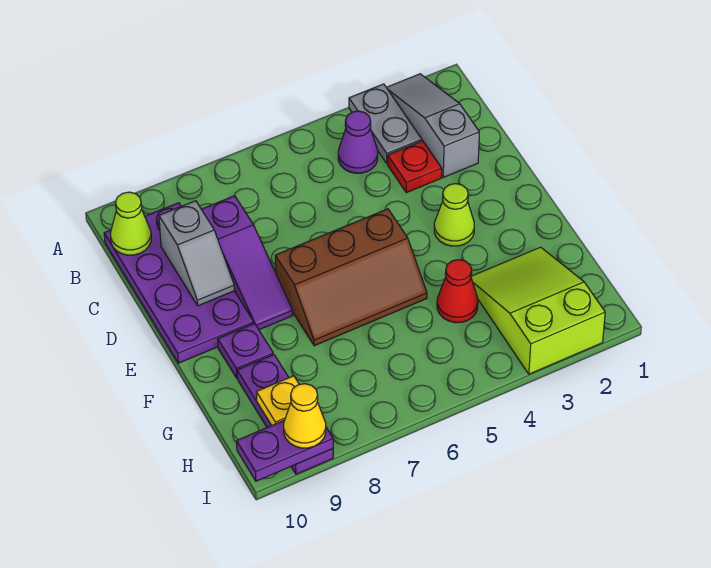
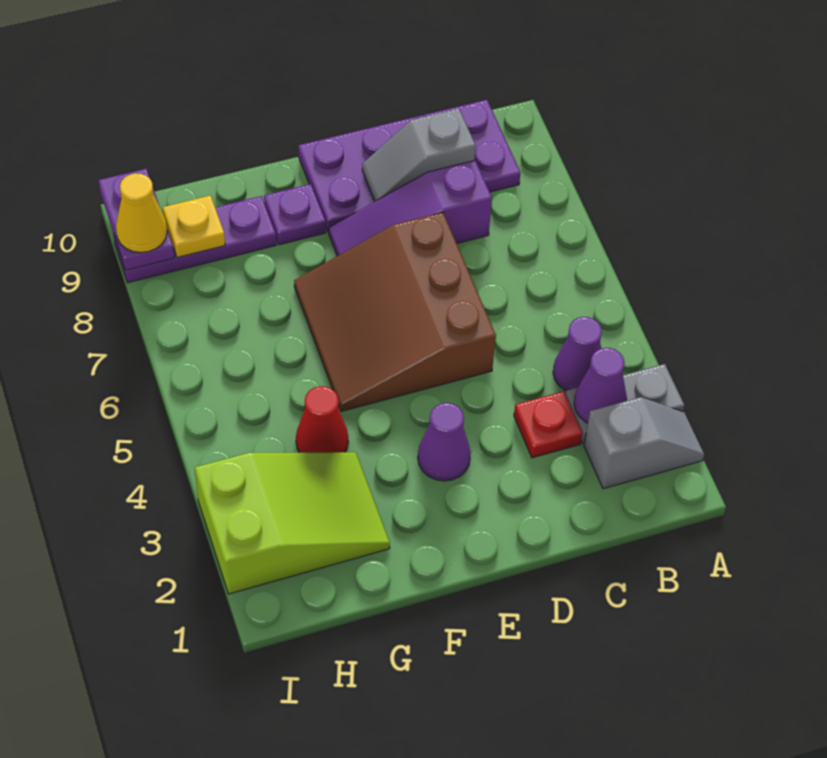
grey slope A2:C2 level 1 top C -> grey slope A2:B2 level 1 top B
none -> purple cone B3 level 2
lime cone B10 level 2 -> none
lime cone E3 level 1 -> purple cone E3 level 1
brown slope E5:F7 level 1 top E -> brown slope D5:F7 level 1 top D

